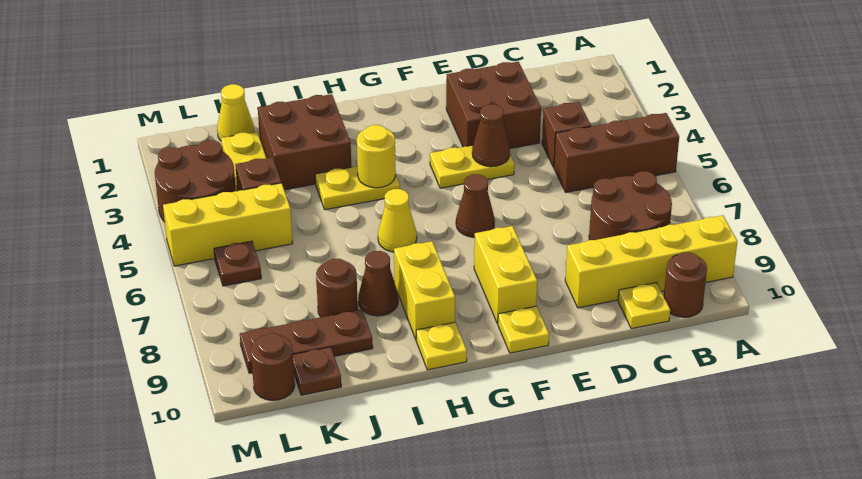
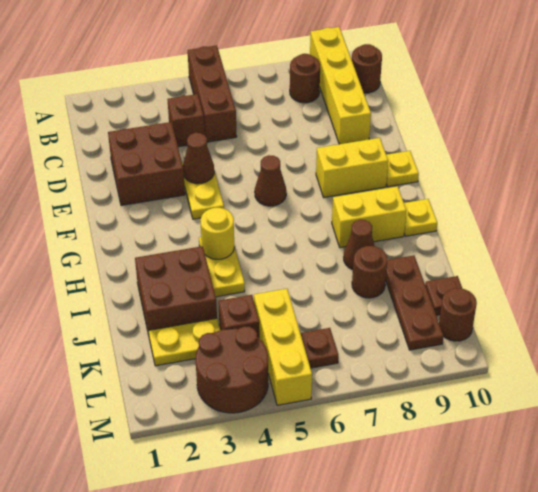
brown round brick B7:C8 level 1 -> brown round brick B8 level 1
yellow plate C10 level 1 -> none
yellow cone H6 level 1 -> none
yellow cone K1 level 1 -> none

